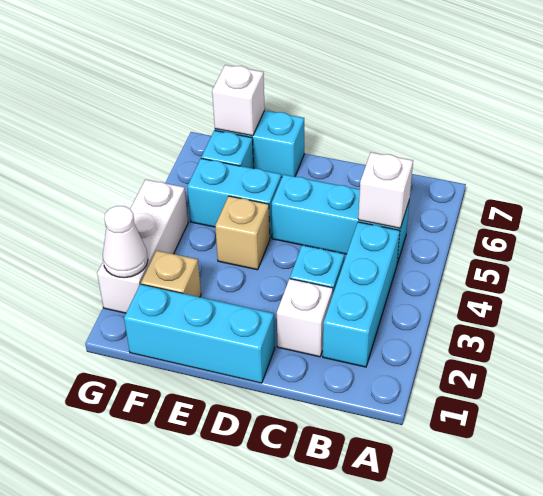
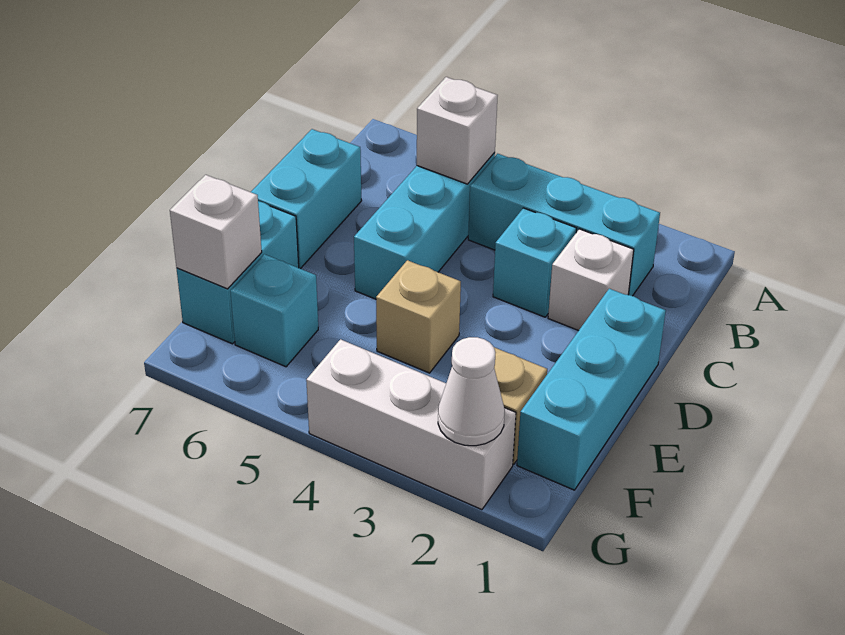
cyan brick E5:F5 level 1 -> cyan brick C7:D7 level 1

